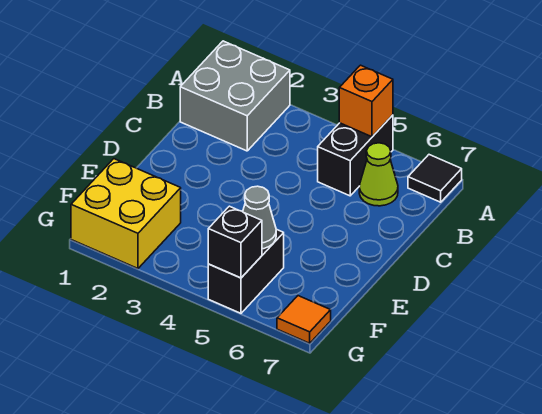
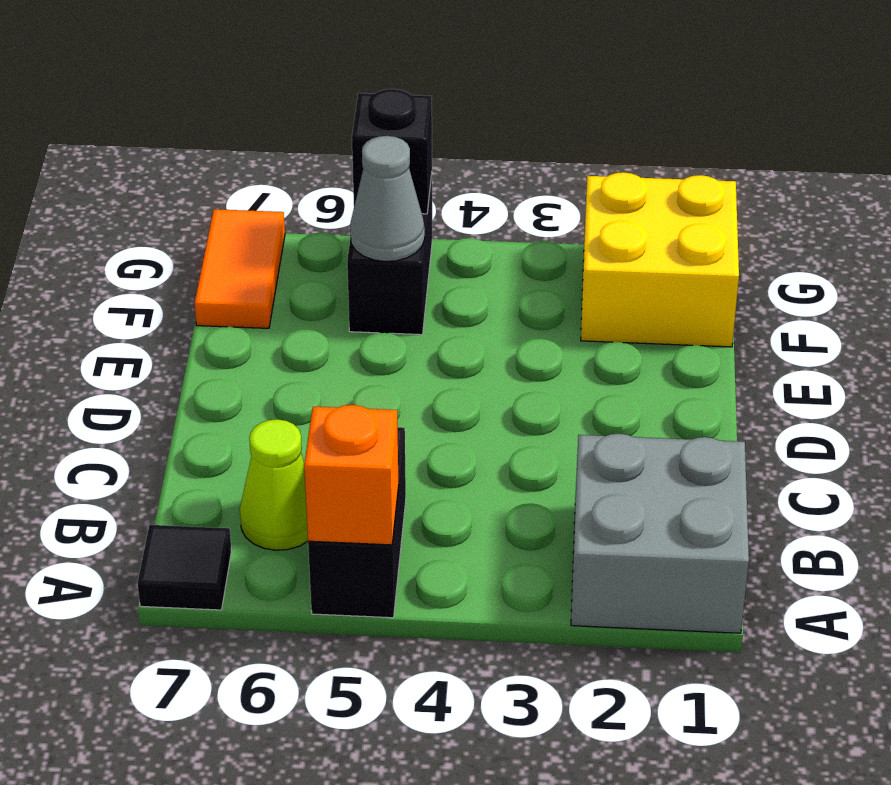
orange tile G7 level 1 -> orange tile F7:G7 level 1

